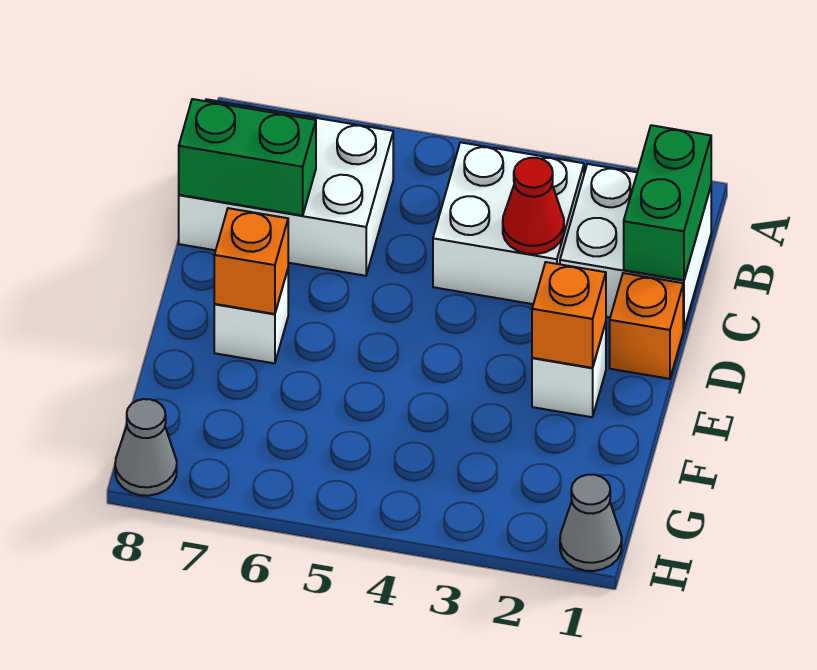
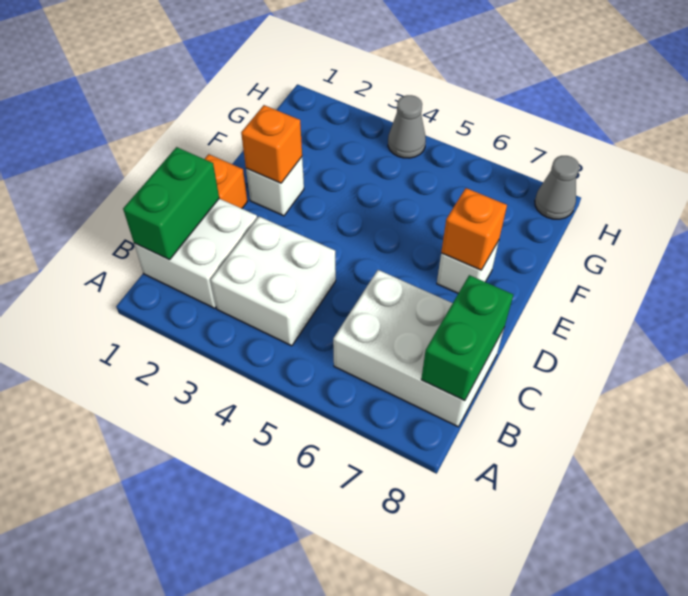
red cone C3 level 2 -> none
green brick C7:C8 level 2 -> green brick B8:C8 level 2
grey cone H1 level 1 -> grey cone H4 level 1

